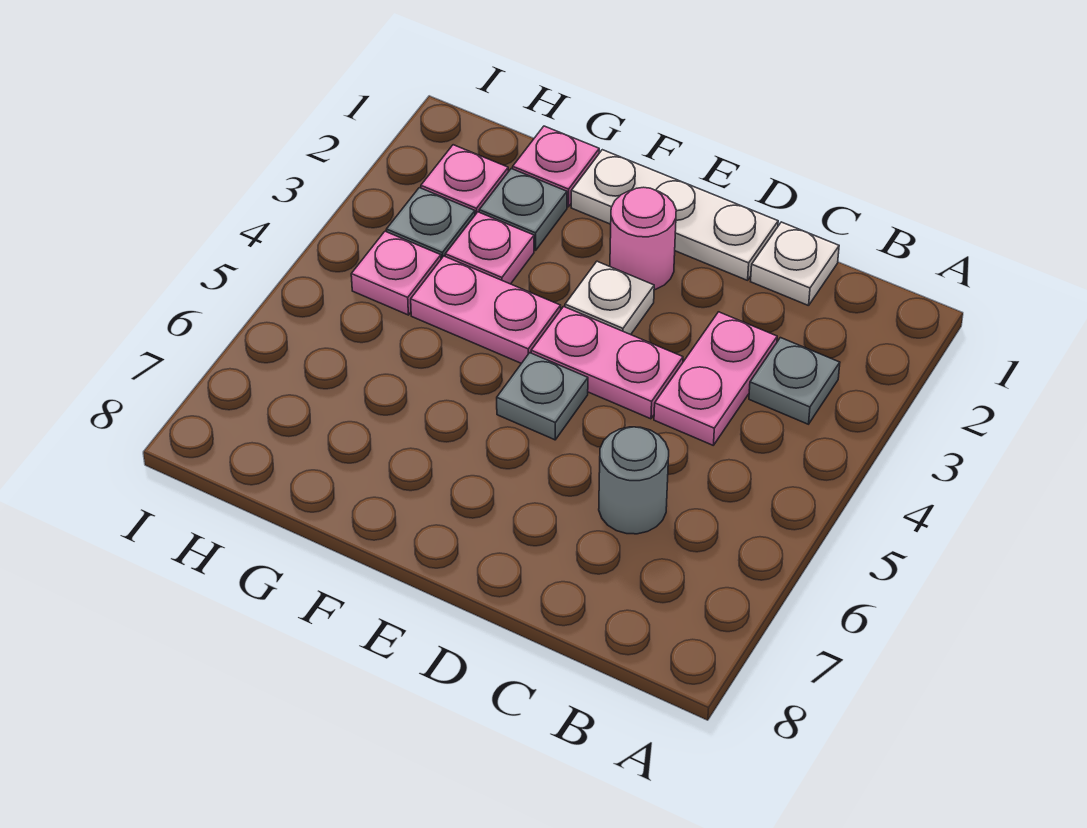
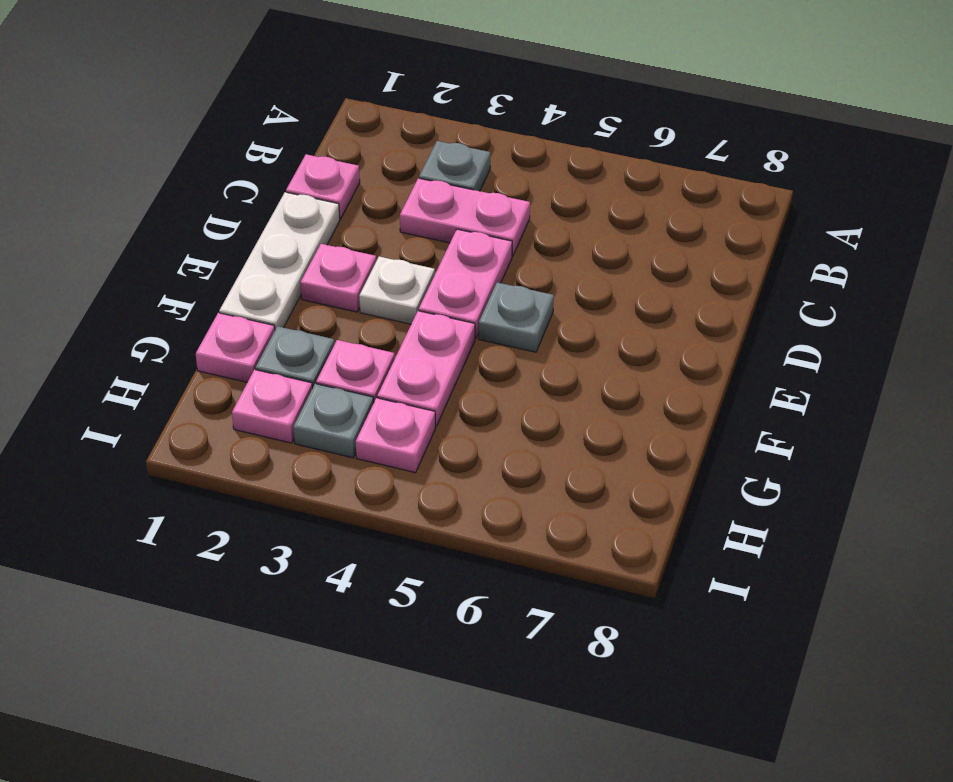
white plate C1 level 1 -> pink plate C1 level 1
grey round brick C6 level 1 -> none
pink round brick E2 level 1 -> pink plate E2 level 1

